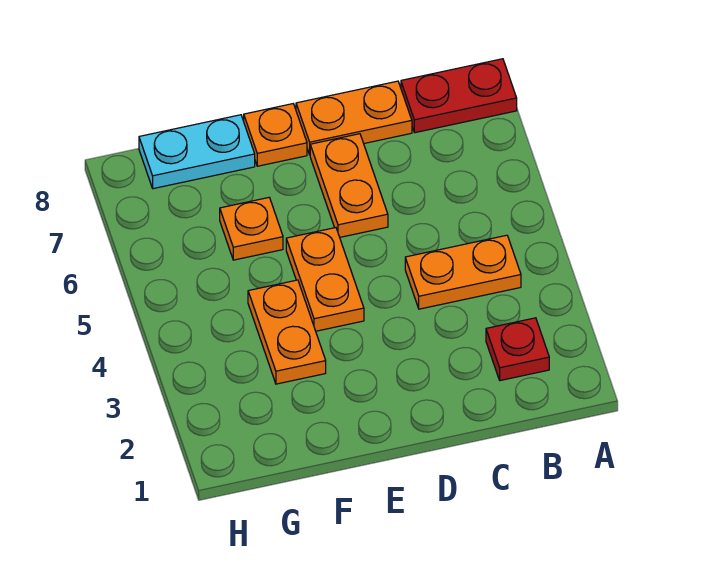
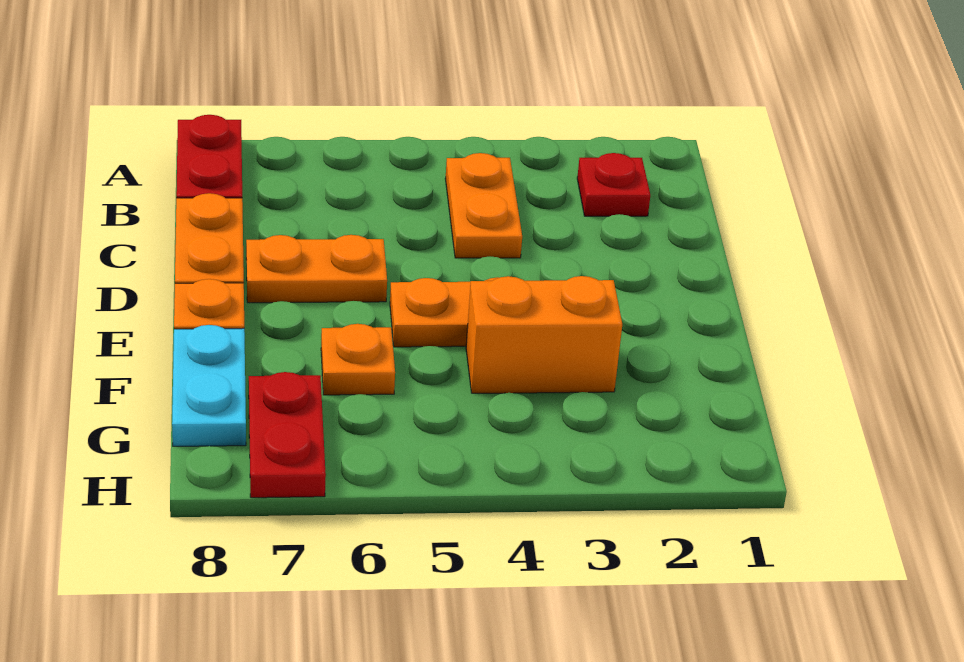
orange plate F3:F4 level 1 -> orange brick F3:F4 level 1
none -> red plate G7:H7 level 1

